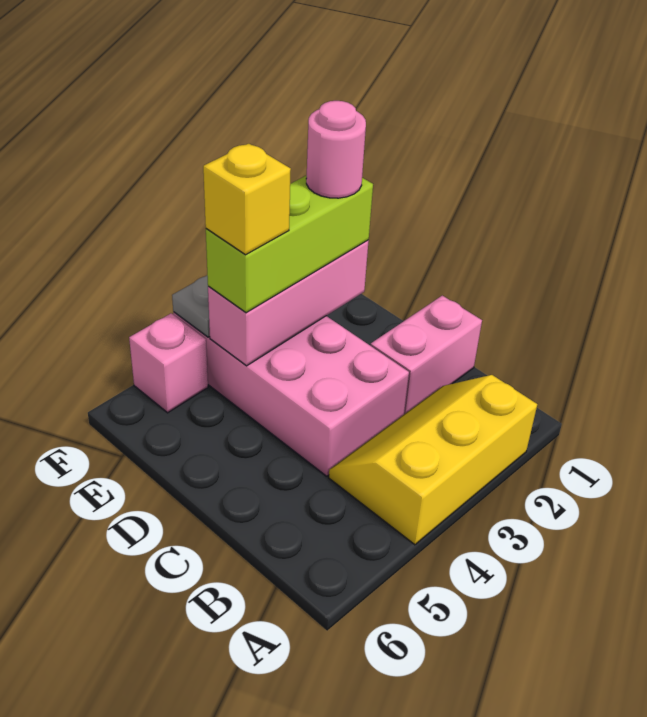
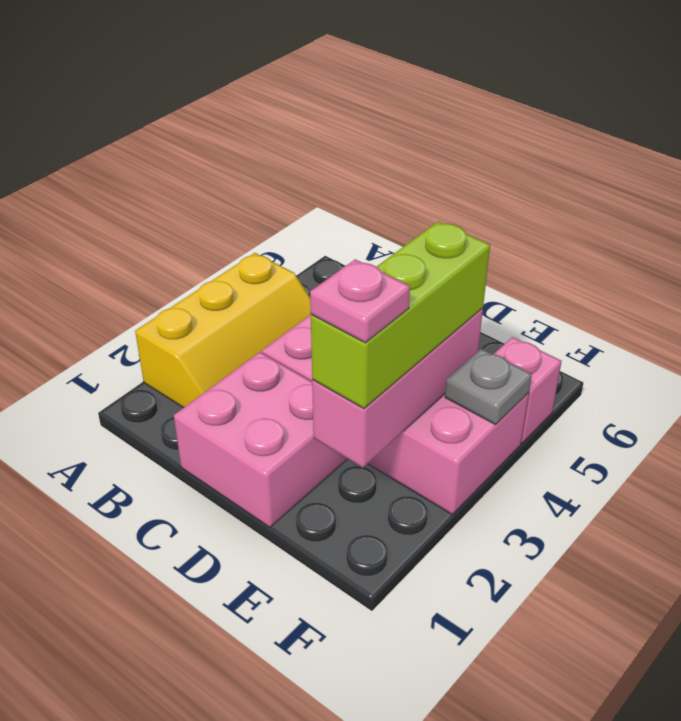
pink brick C1:C2 level 1 -> pink brick C1:D2 level 1
pink round brick E2 level 4 -> pink plate E2 level 4
yellow brick E4 level 4 -> none

